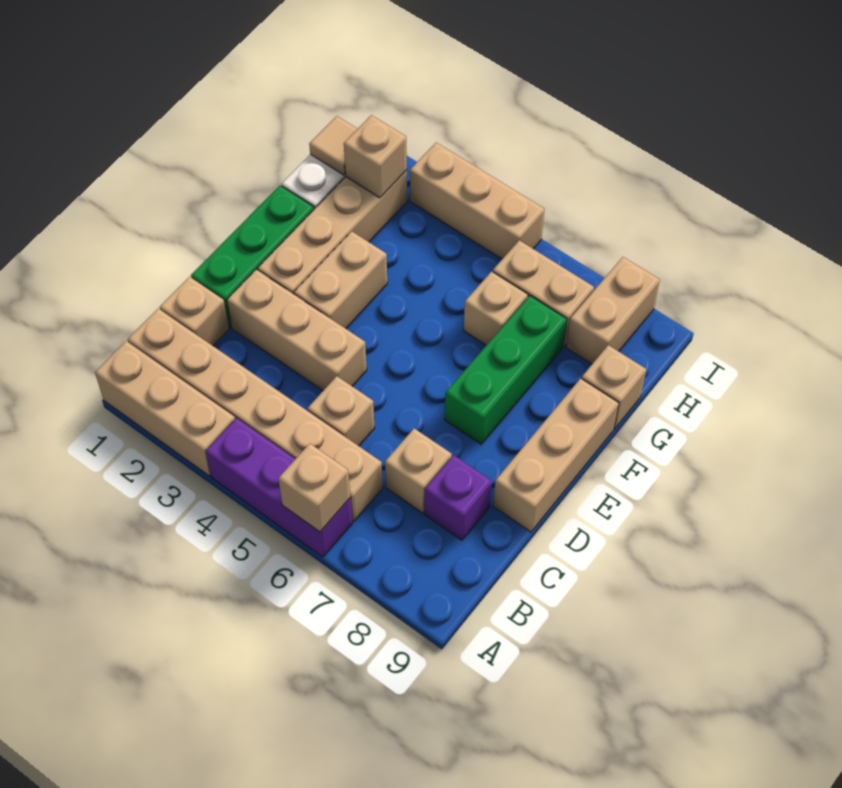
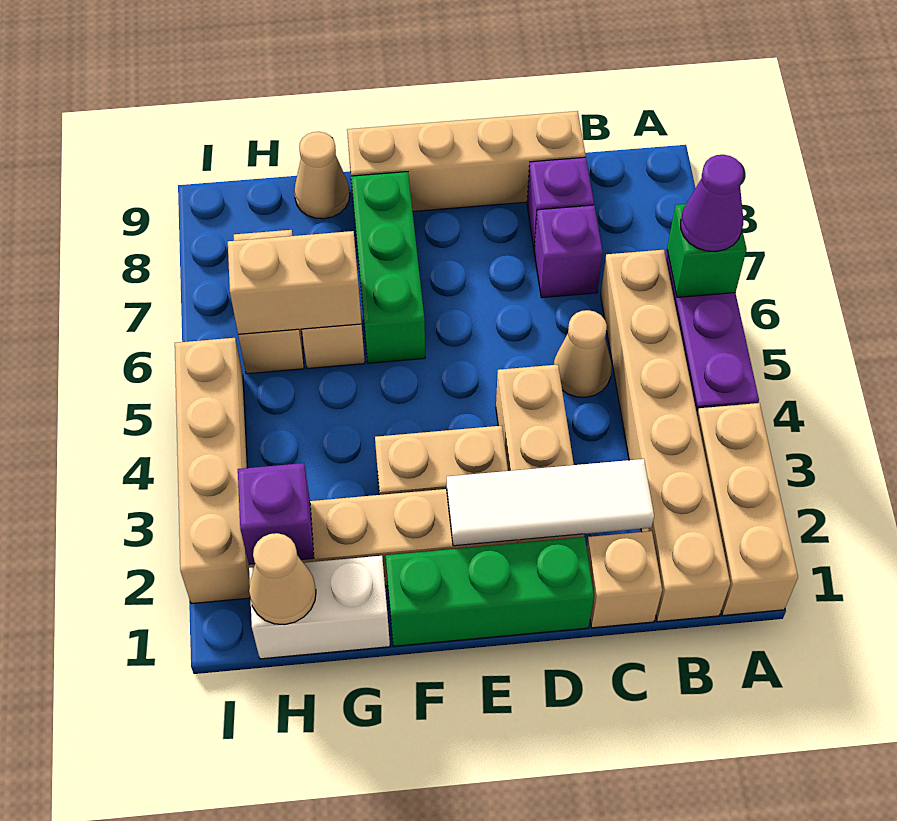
tan brick A6 level 2 -> green brick A6 level 2
none -> purple cone A6 level 3
none -> white tile C2:E2 level 2
tan brick C5 level 1 -> tan cone C5 level 1
tan brick C7 level 1 -> purple brick C7 level 1
tan brick D9:F9 level 1 -> tan brick C9:F9 level 1
green brick E7:G7 level 1 -> green brick F6:F8 level 1
tan brick G9 level 1 -> tan cone G9 level 1
tan tile H1 level 2 -> tan cone H1 level 2
tan brick H2 level 2 -> purple brick H2 level 2
tan brick H8:I8 level 1 -> tan brick G6:H6 level 2
tan brick I3:I5 level 1 -> tan brick I2:I5 level 1

